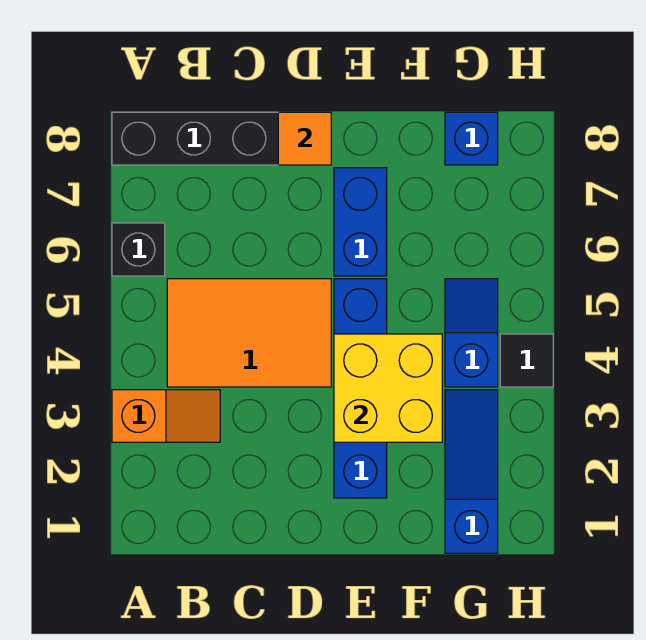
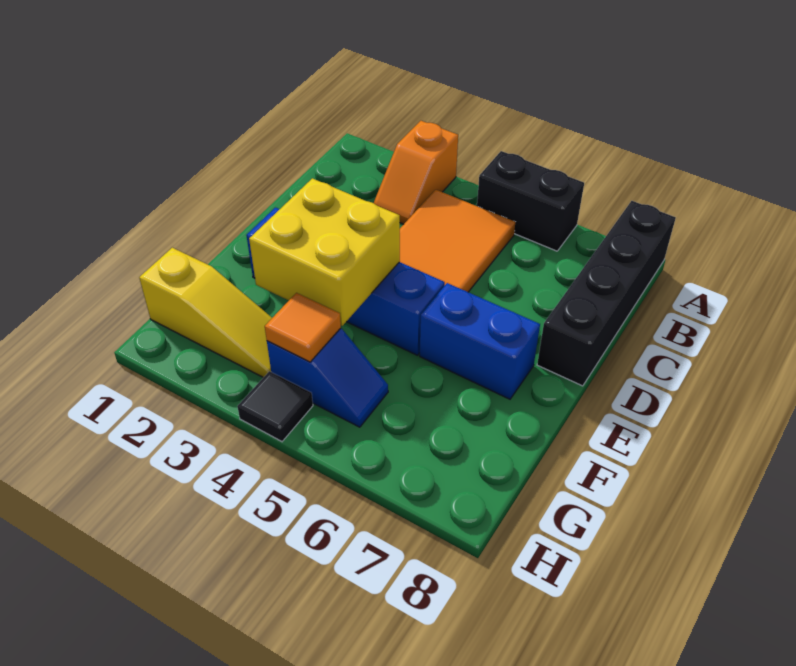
black brick A6 level 1 -> black brick A5:A6 level 1
orange tile D8 level 2 -> orange tile G4 level 2
blue slope G1:G3 level 1 top 1 -> yellow slope G1:G3 level 1 top 1
blue brick G8 level 1 -> none

